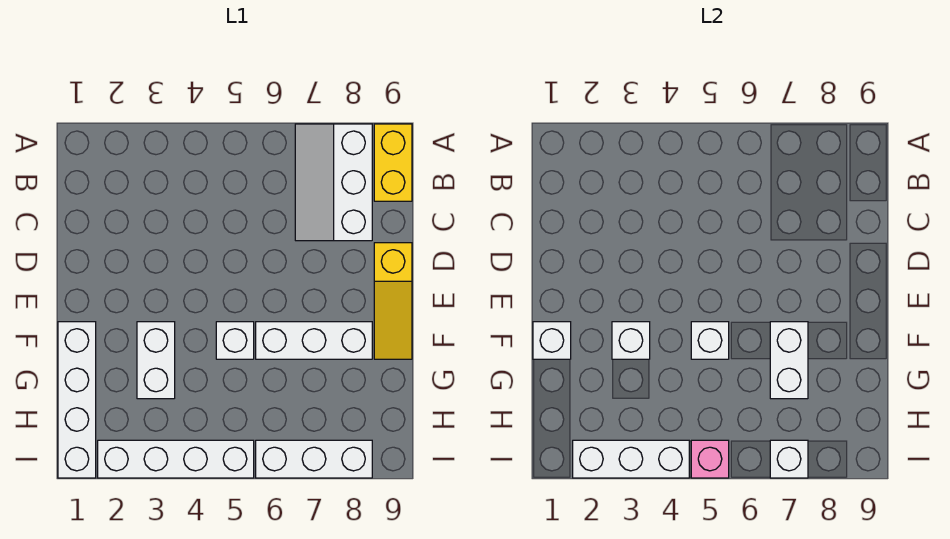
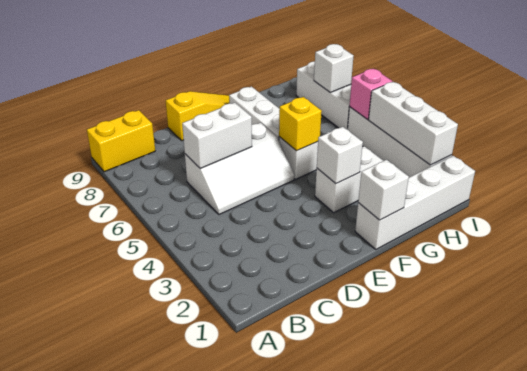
white slope A7:C8 level 1 top 8 -> white slope C5:E6 level 1 top 6
white brick F5 level 2 -> yellow brick F5 level 2
white brick F7:G7 level 2 -> white brick C6:D6 level 2

